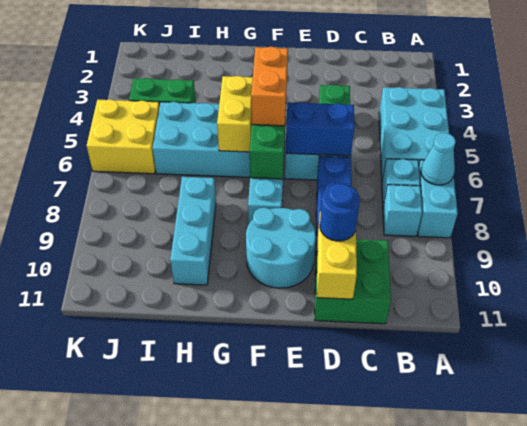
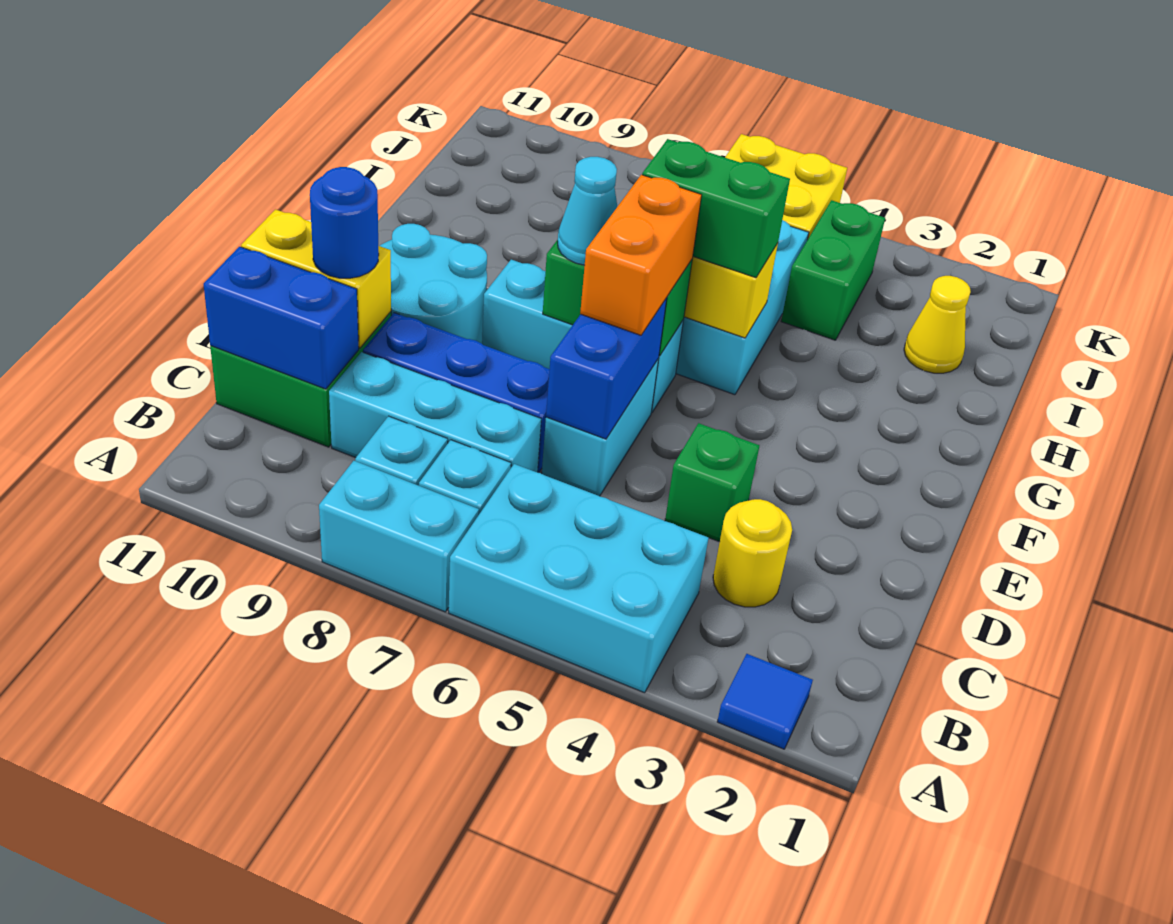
none -> blue tile A2 level 1
cyan cone A7 level 2 -> cyan cone F7 level 3
none -> yellow round brick C3 level 1
none -> blue brick C10:C11 level 2
orange brick F5:F6 level 3 -> orange brick E6:F6 level 3
none -> green brick G5:G6 level 3
cyan brick H8:H10 level 1 -> cyan brick C7:C9 level 1
none -> yellow cone I2 level 1

